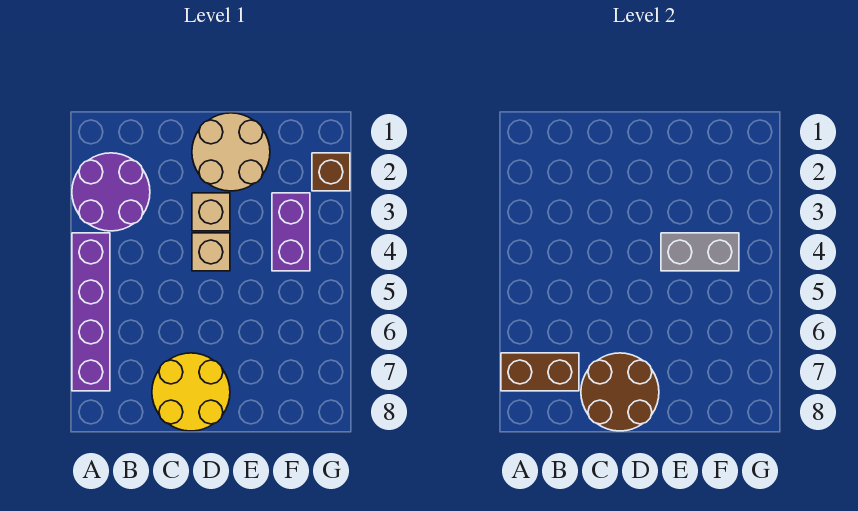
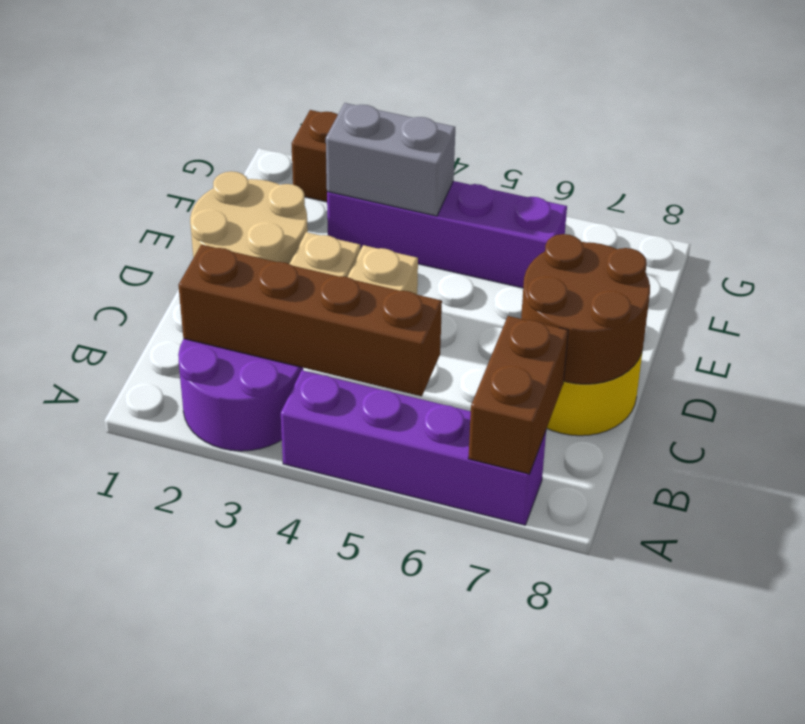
none -> brown brick B2:B5 level 2
grey brick E4:F4 level 2 -> grey brick F3:F4 level 2
purple brick F3:F4 level 1 -> purple brick F3:F6 level 1

